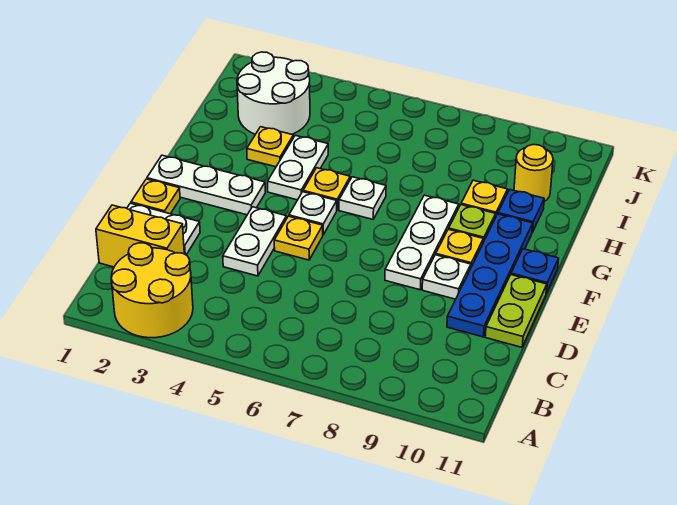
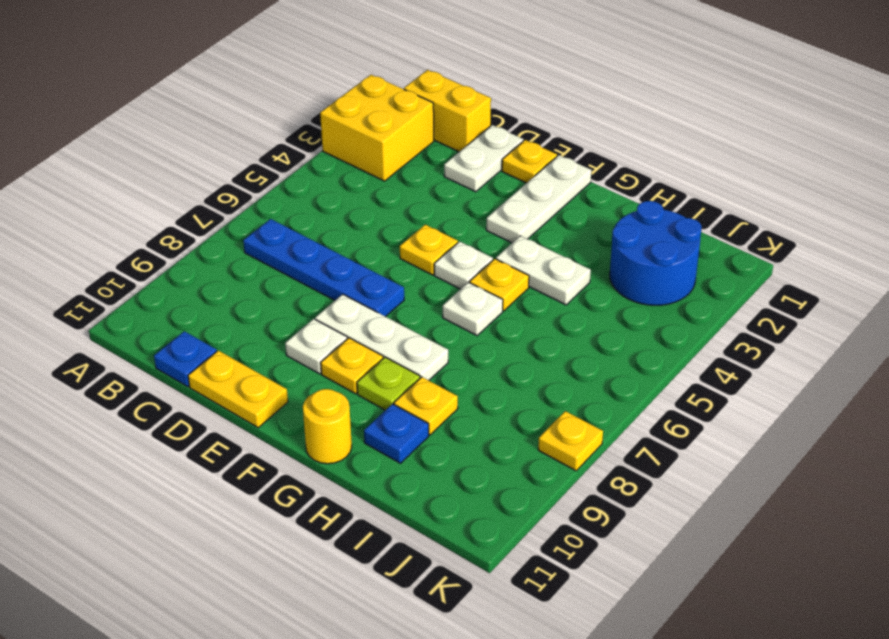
yellow round brick A2:B3 level 1 -> yellow brick A2:B3 level 1
yellow brick C1:C2 level 1 -> yellow brick B1:C1 level 1
white plate D4:E4 level 1 -> none
blue plate D10:G10 level 1 -> blue plate B7:E7 level 1
lime plate D11:E11 level 1 -> yellow plate D11:E11 level 1
blue plate F11 level 1 -> blue plate C11 level 1
yellow plate H3 level 1 -> yellow plate K8 level 1
white round brick I2:J3 level 1 -> blue round brick I2:J3 level 1
yellow round brick I10 level 1 -> yellow round brick G11 level 1

